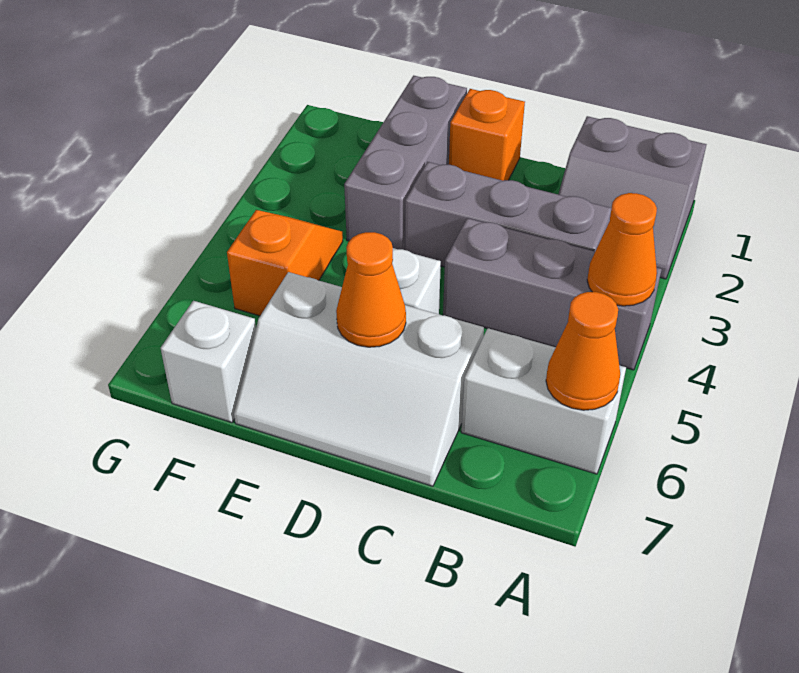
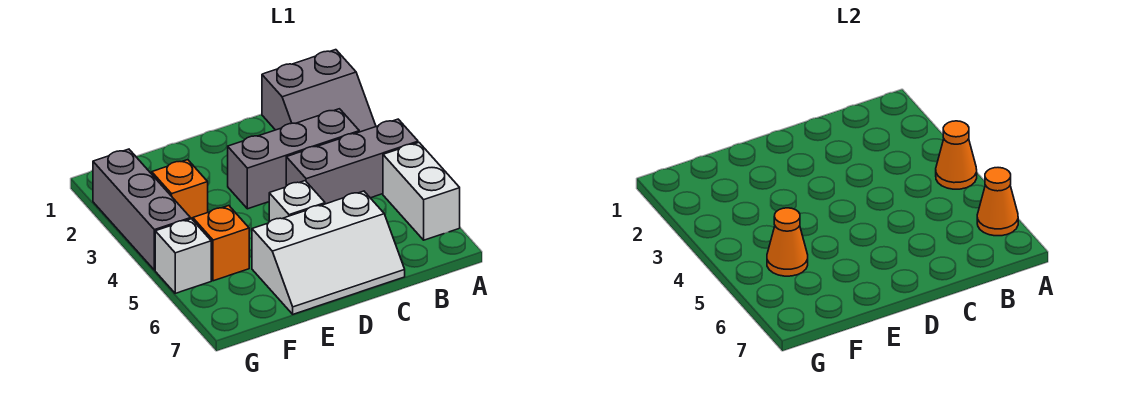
white brick A6:B6 level 1 -> white brick A5:A6 level 1
orange brick D1 level 1 -> orange brick F3 level 1
orange cone D6 level 2 -> orange cone F5 level 2
grey brick E1:E3 level 1 -> grey brick G2:G4 level 1
white brick F7 level 1 -> white brick G5 level 1

